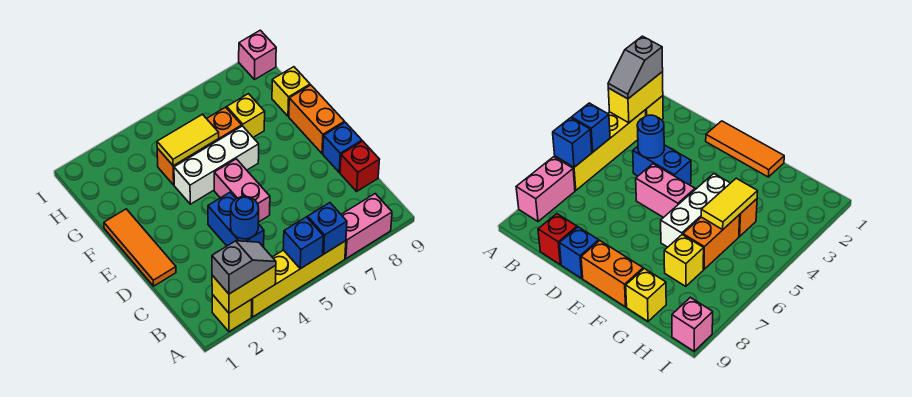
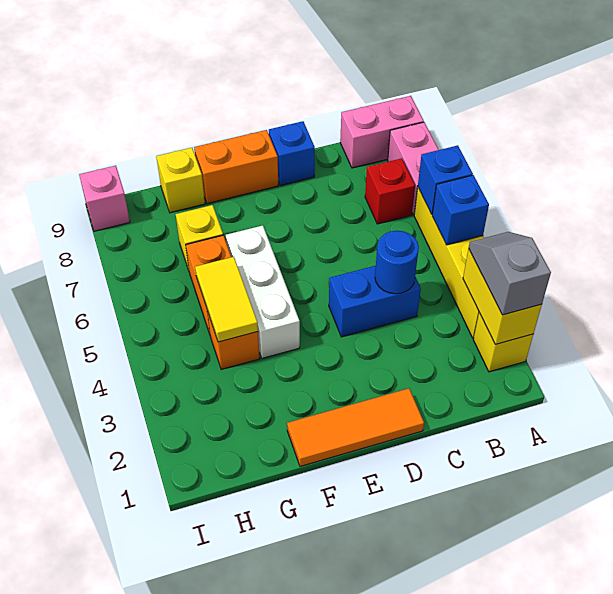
red brick C9 level 1 -> red brick B7 level 1
pink brick D5:E5 level 1 -> pink brick A9:B9 level 1

